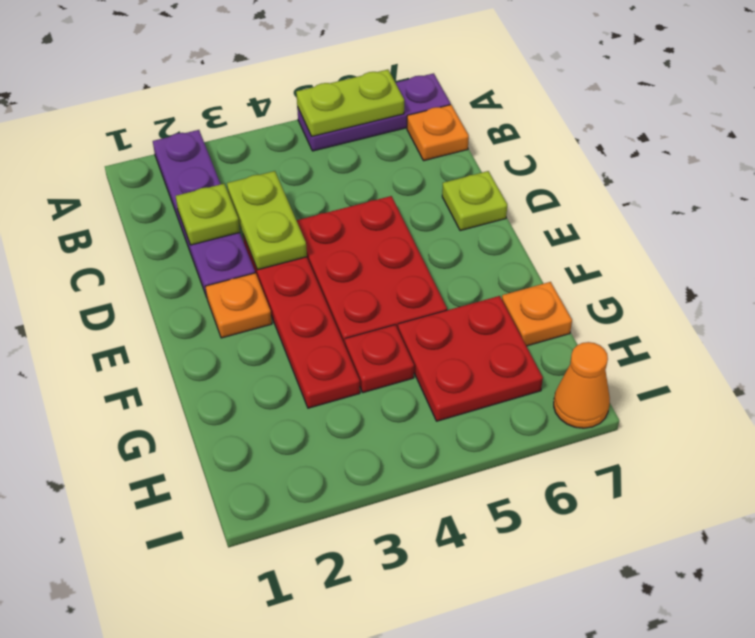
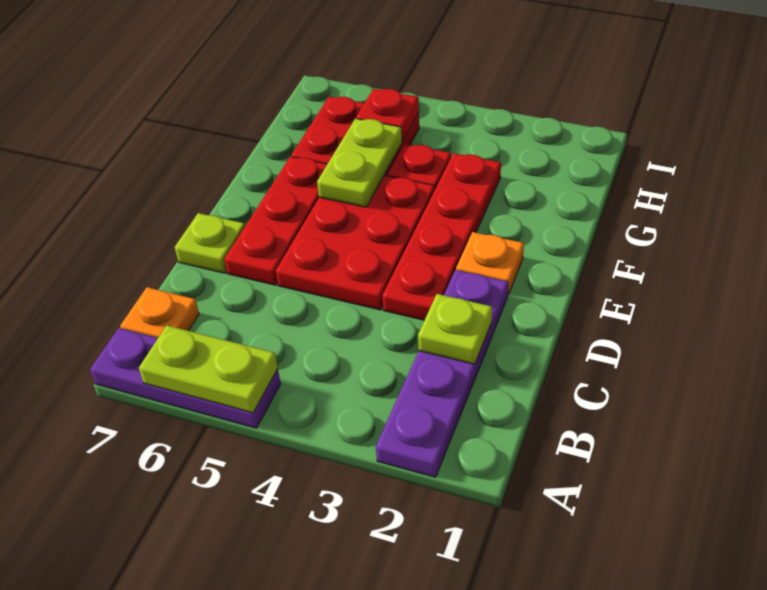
lime plate C3:D3 level 2 -> lime plate F5:G5 level 2
none -> red plate D6:F6 level 1
orange plate G7 level 1 -> none
none -> red plate H5 level 2
orange cone I7 level 1 -> none

